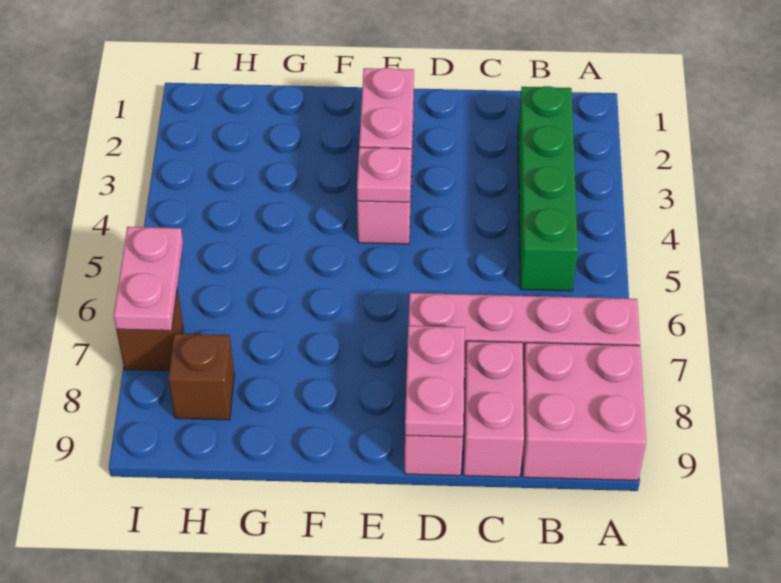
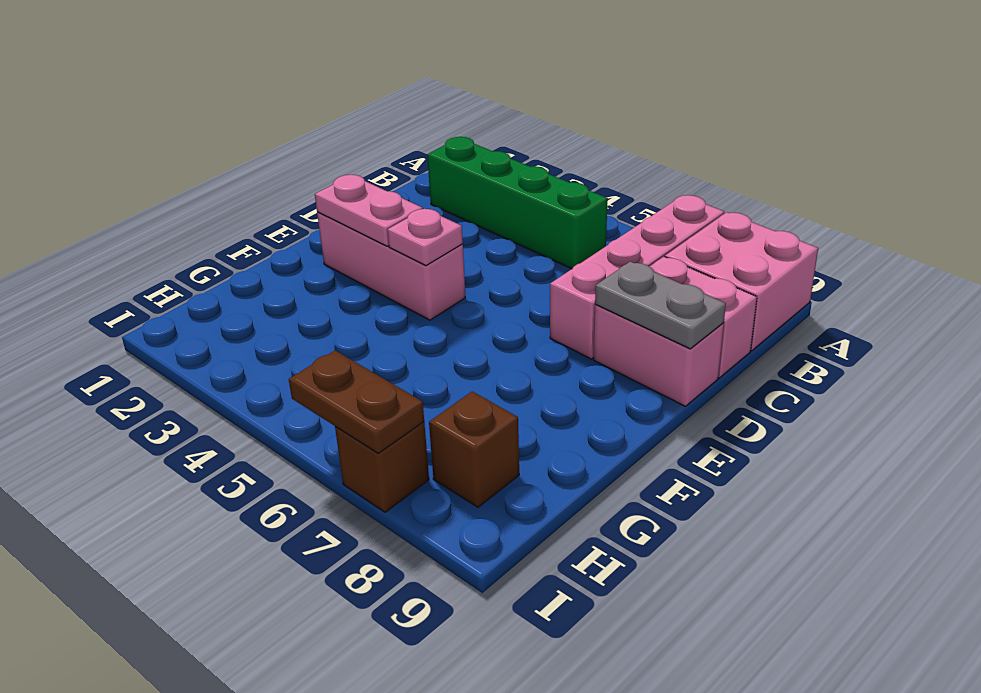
pink plate D8:D9 level 2 -> grey plate D8:D9 level 2
pink plate I6:I7 level 2 -> brown plate I6:I7 level 2

